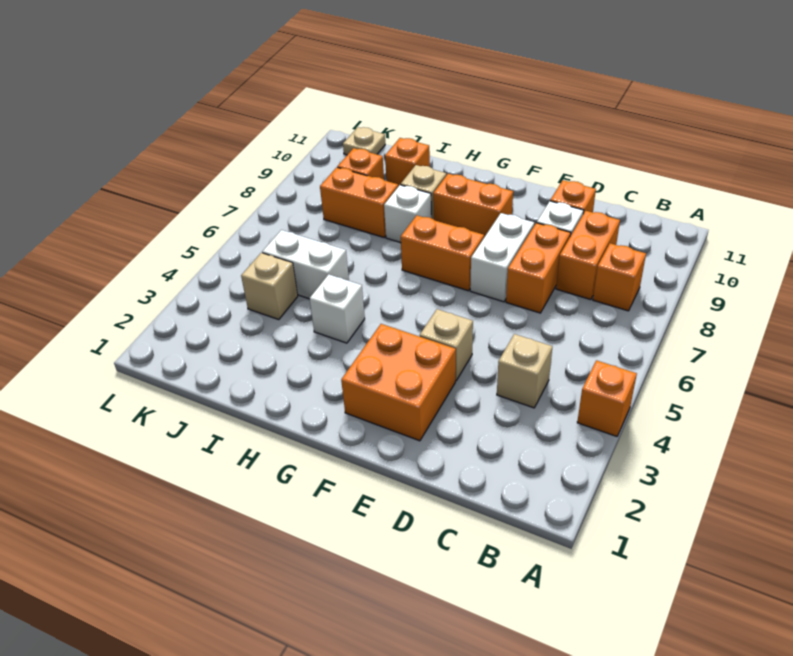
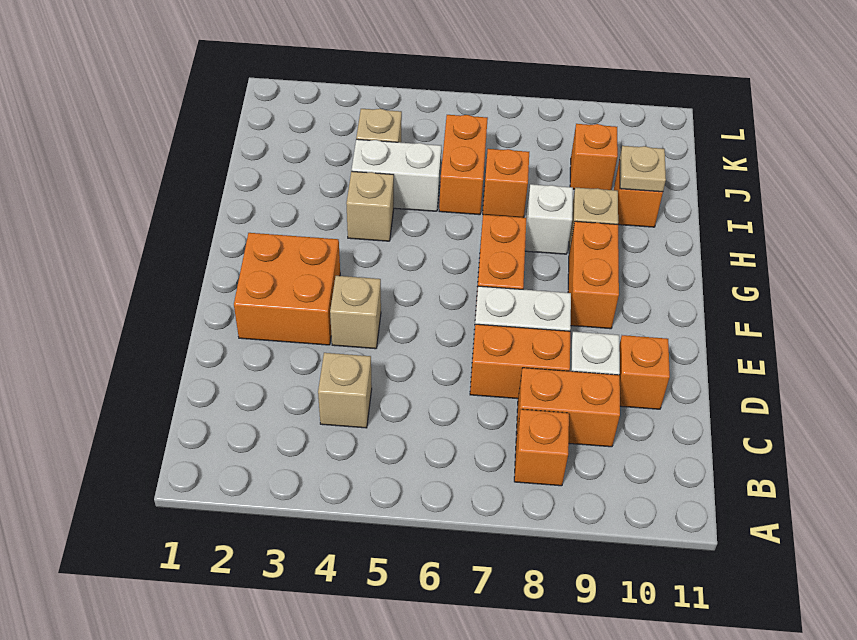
orange brick A4 level 1 -> orange brick I7 level 1
white brick H4 level 1 -> tan brick H4 level 1
white brick I5:J5 level 1 -> white brick I4:I5 level 1
orange brick I8:J8 level 1 -> orange brick I6:J6 level 1
tan plate K11 level 1 -> tan plate I10 level 2

